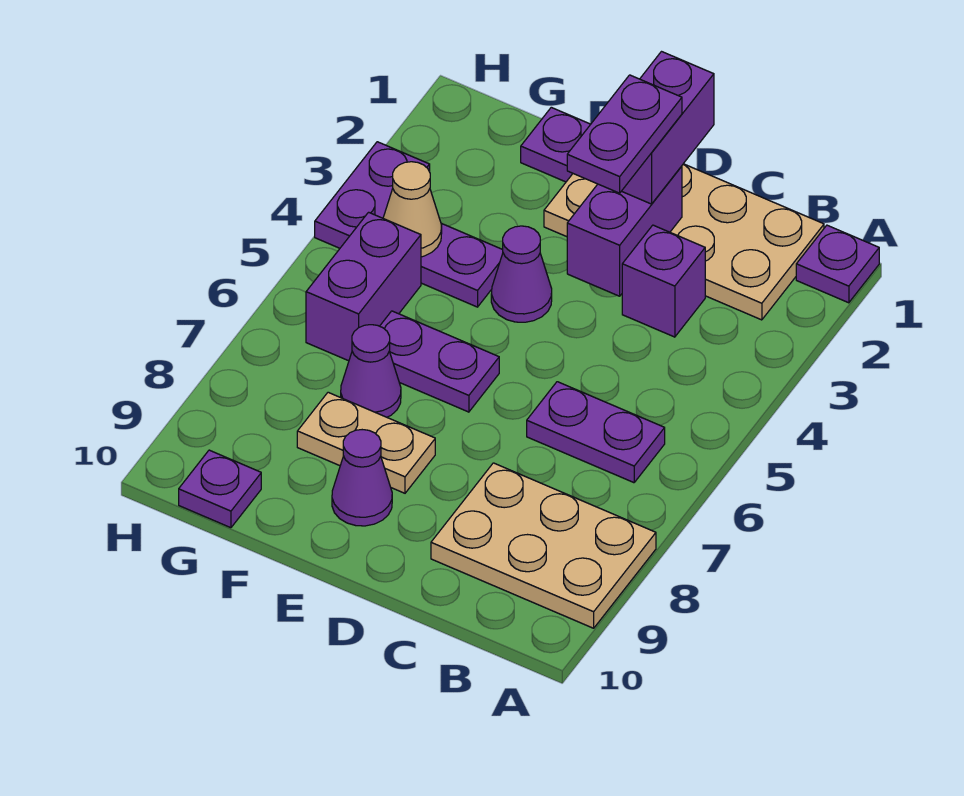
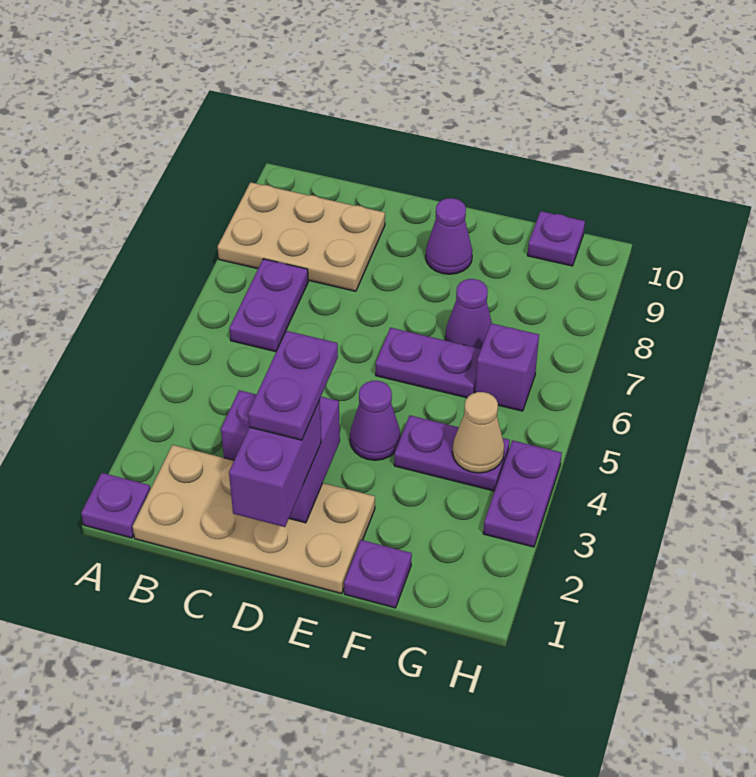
purple plate B6:C6 level 1 -> purple plate B6:B7 level 1
tan plate E8:F8 level 1 -> none
purple brick G5:G6 level 1 -> purple brick G6 level 1

